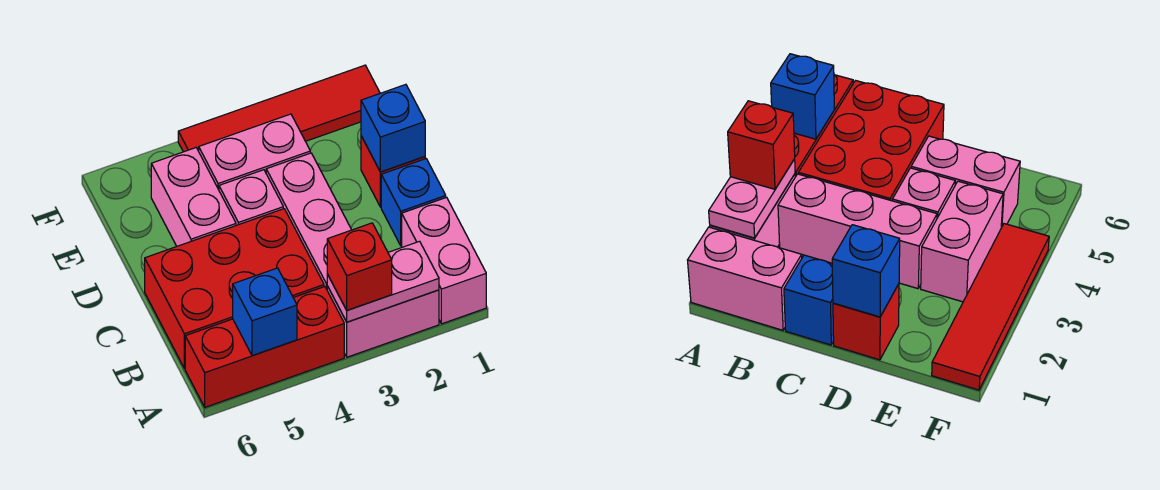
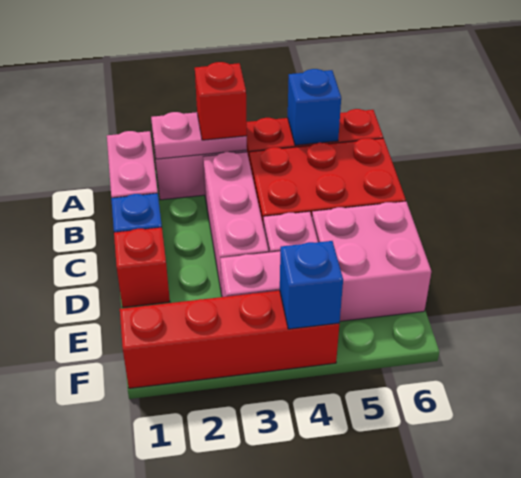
blue brick D1 level 2 -> blue brick F4 level 2
pink brick D5:E5 level 1 -> pink brick D5:E6 level 1
red tile F1:F4 level 1 -> red brick F1:F4 level 1

